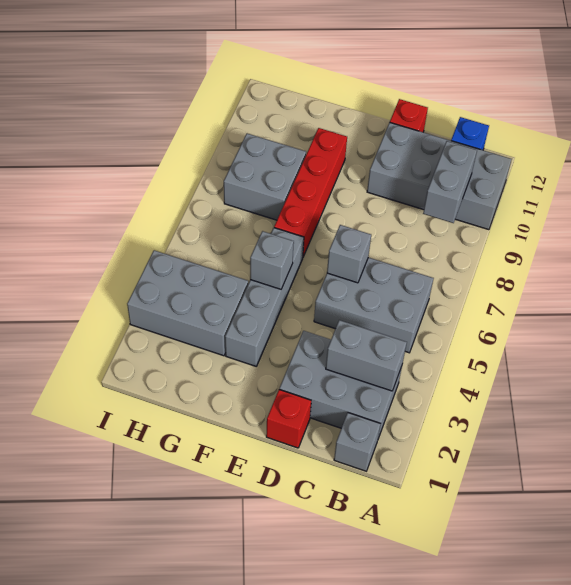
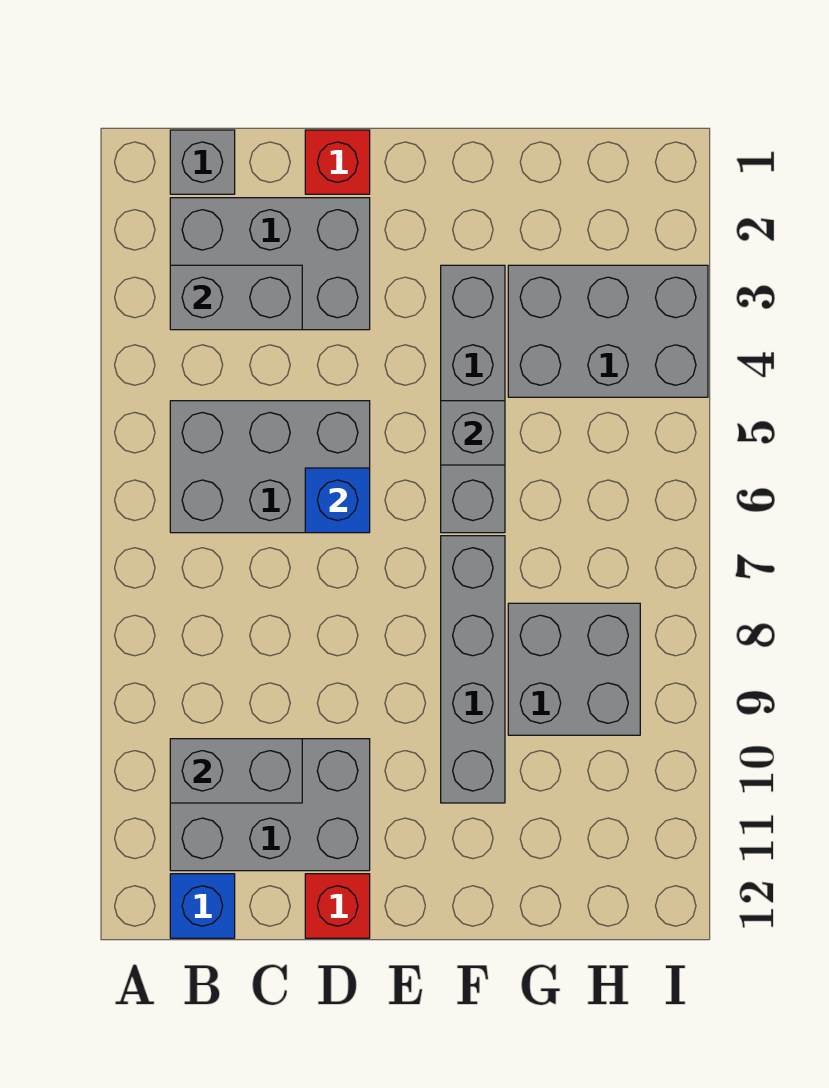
grey brick A10:D11 level 1 -> grey brick B10:D11 level 1
grey brick B9:B10 level 2 -> grey brick B10:C10 level 2
grey brick D6 level 2 -> blue brick D6 level 2
red brick F7:F10 level 1 -> grey brick F7:F10 level 1

